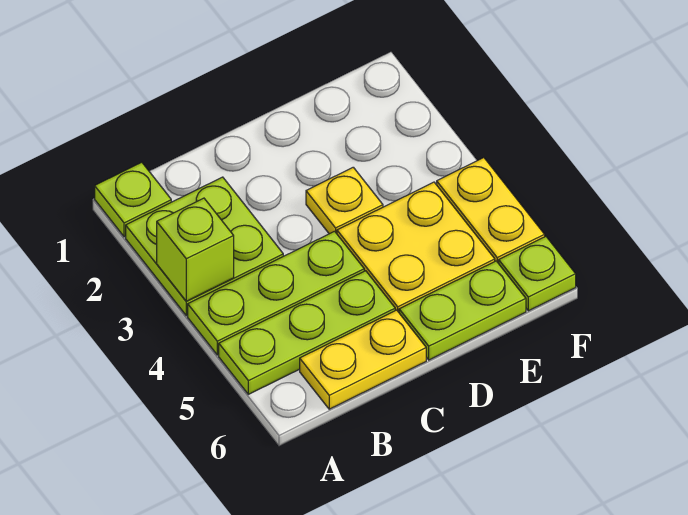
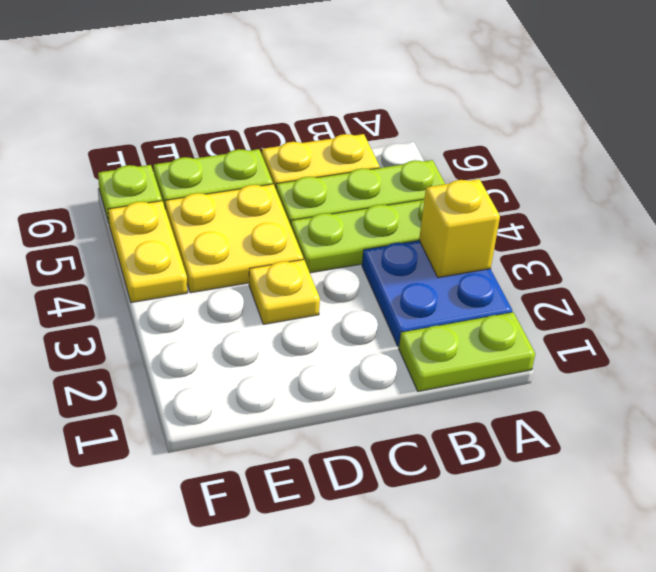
lime plate A1 level 1 -> lime plate A1:B1 level 1
lime plate A2:B3 level 1 -> blue plate A2:B3 level 1
lime brick A3 level 2 -> yellow brick A3 level 2

